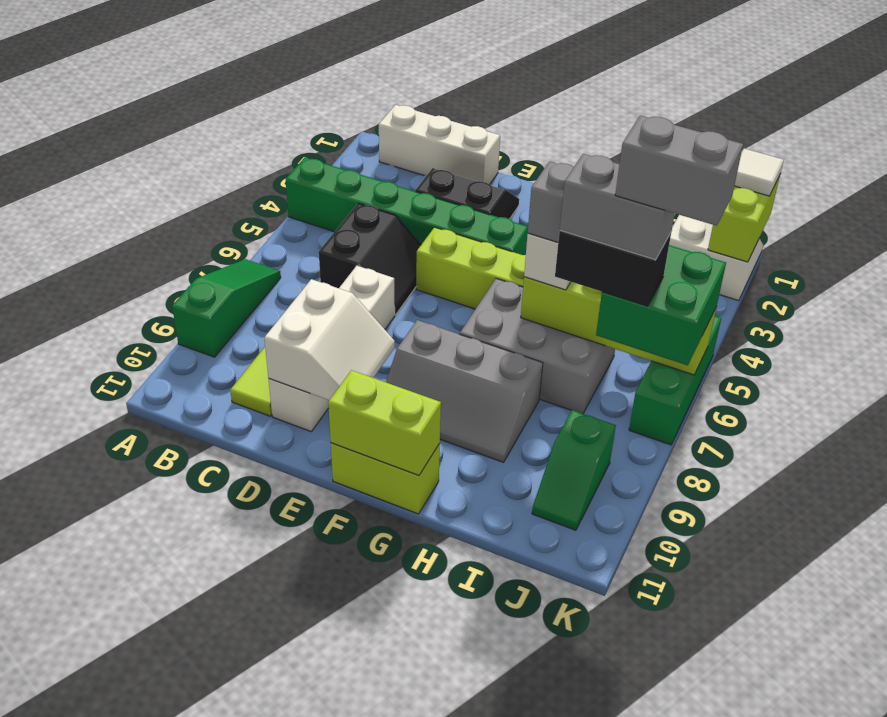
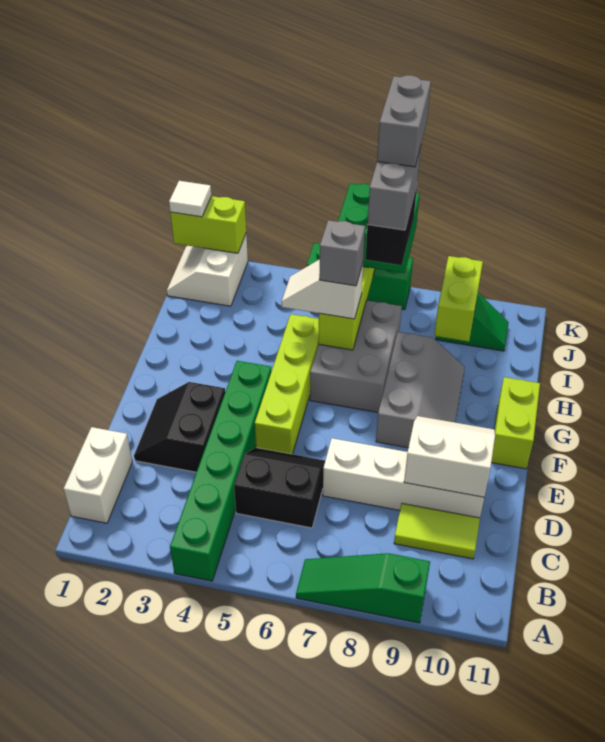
white brick B1:D1 level 1 -> white brick B1:C1 level 1
lime brick F11:G11 level 2 -> lime brick I9:J9 level 2

